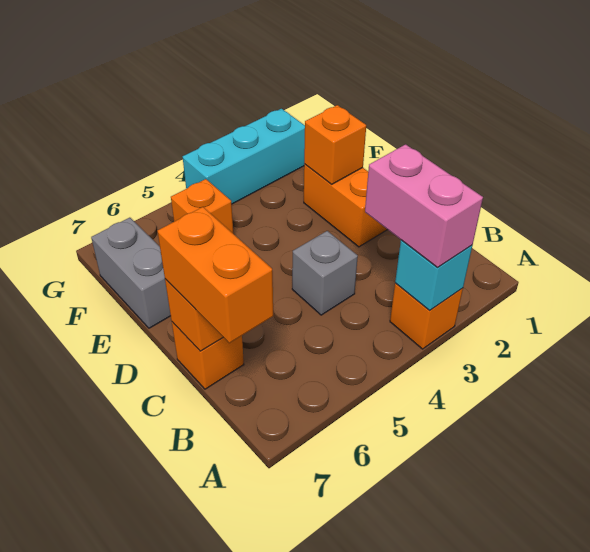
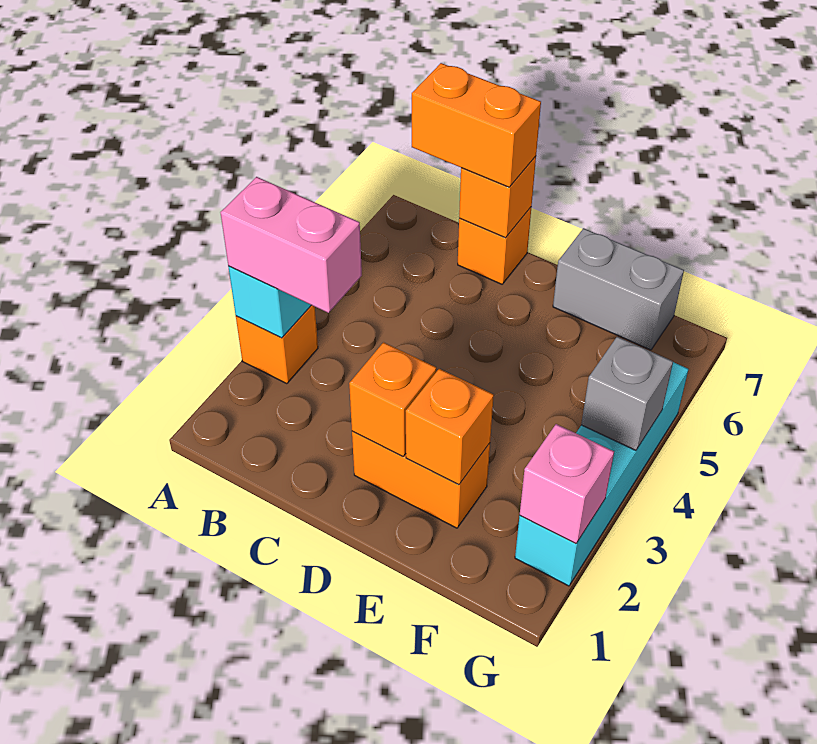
grey brick C4 level 1 -> grey brick G4 level 2
orange brick F5 level 1 -> orange brick D2 level 2
cyan brick G2:G4 level 1 -> cyan brick G2:G5 level 1
none -> pink brick G2 level 2

